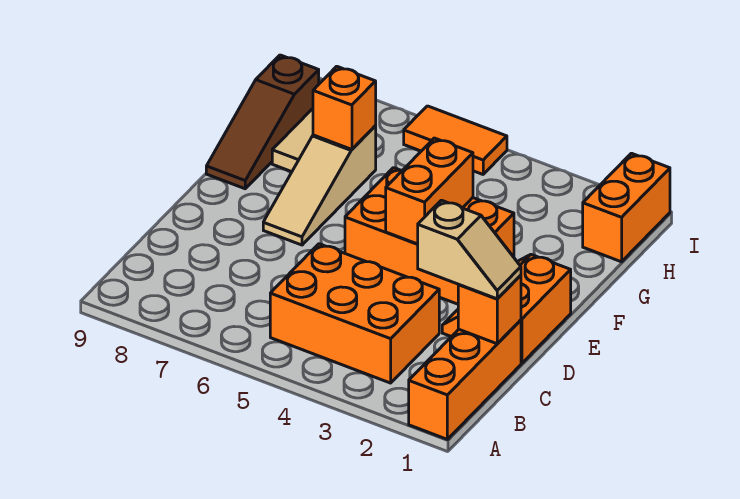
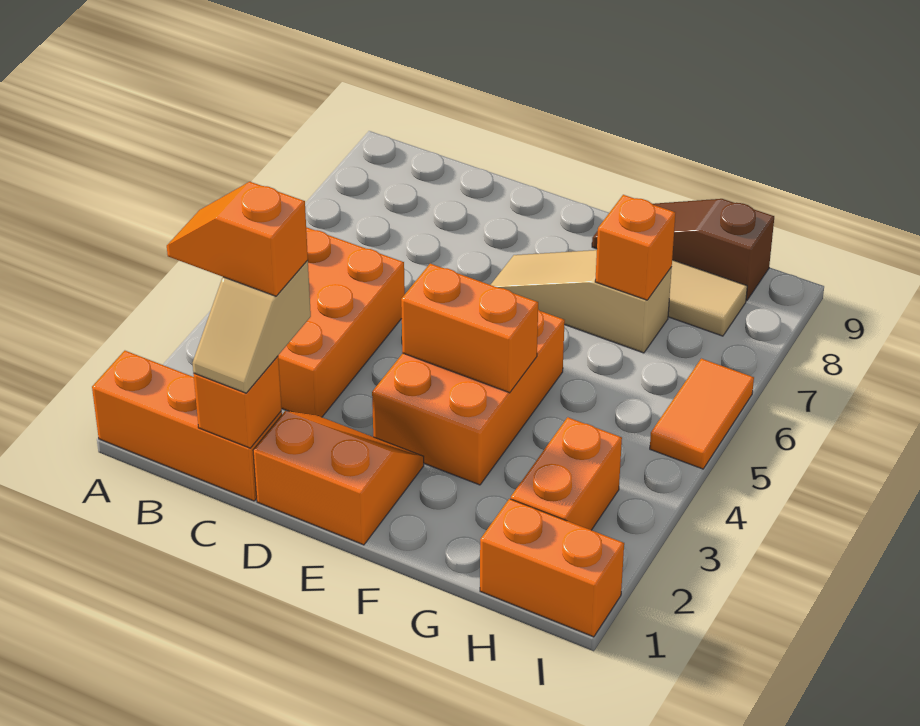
none -> orange slope B2:C2 level 4 top C
none -> orange brick H2:H3 level 1

